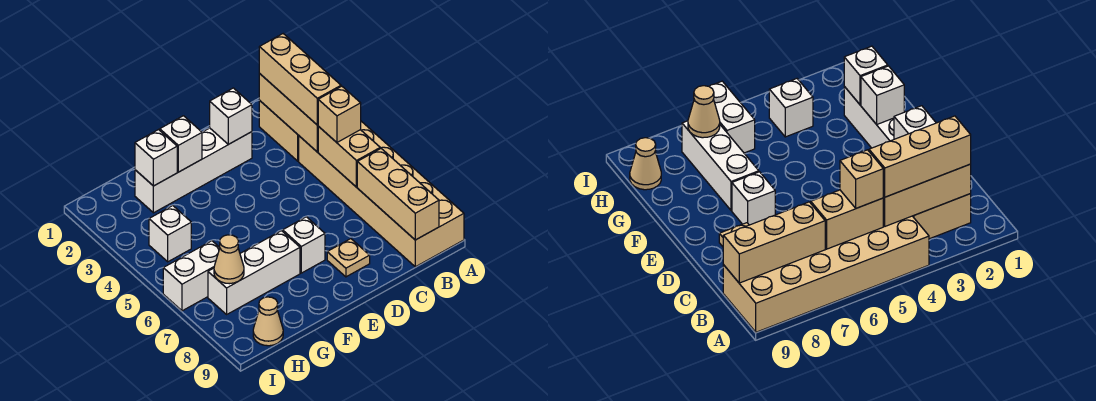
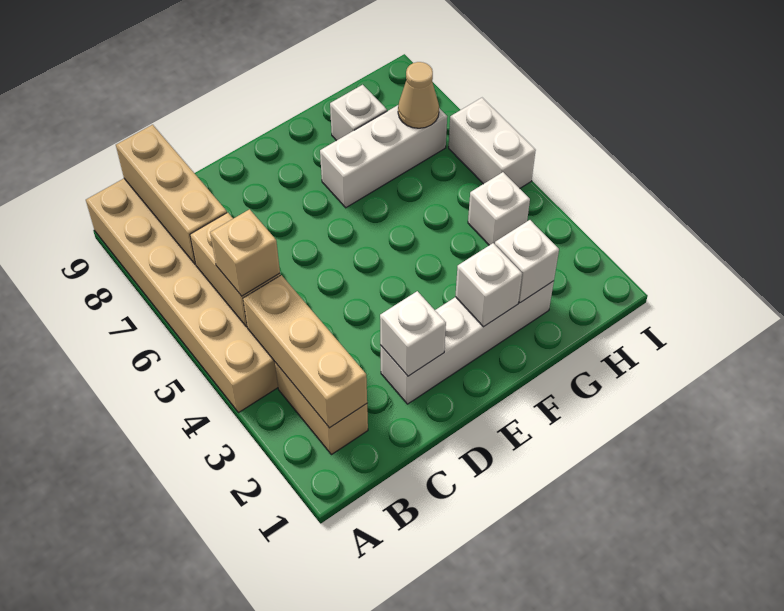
tan brick B2:B4 level 3 -> none
tan plate D8 level 1 -> none
white brick E7 level 1 -> white brick G8 level 1
white brick H6:I6 level 1 -> white brick I5:I6 level 1
tan cone H9 level 1 -> none

